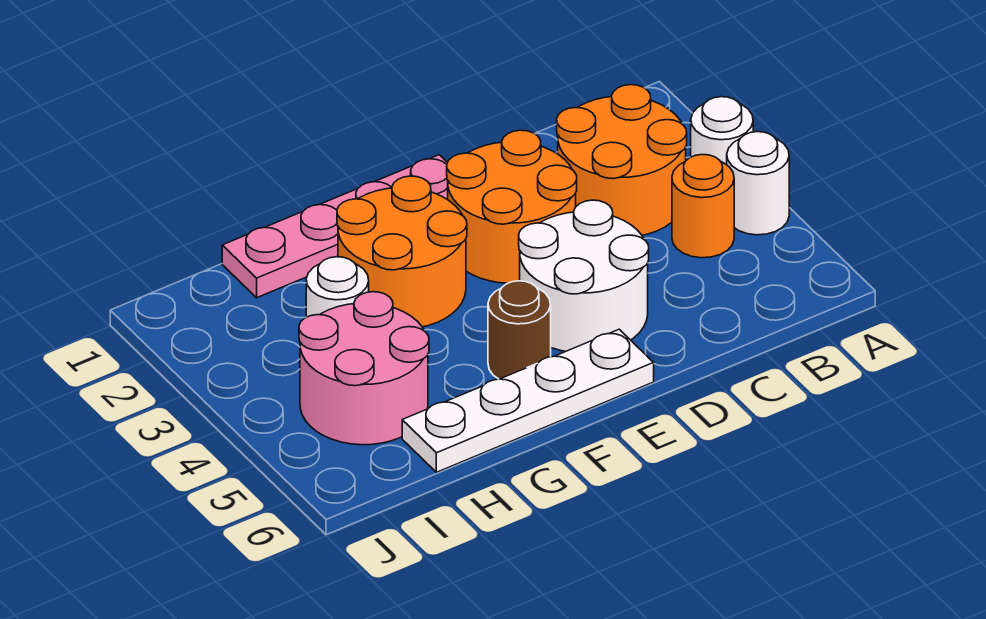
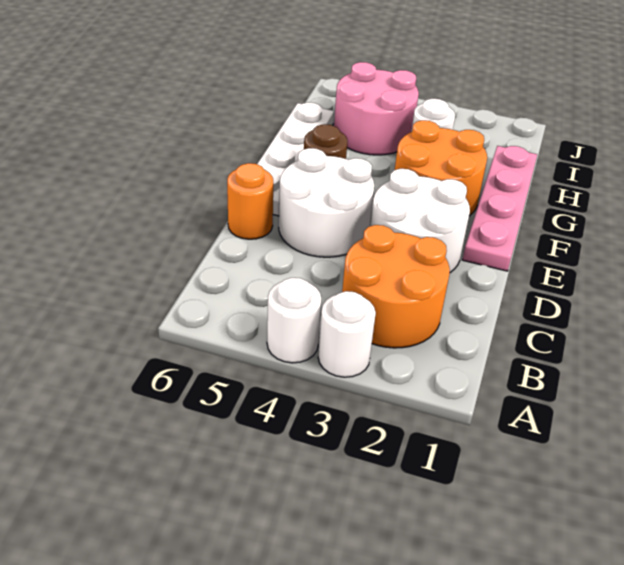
orange round brick B4 level 1 -> orange round brick D6 level 1
orange round brick D2:E3 level 1 -> white round brick D2:E3 level 1

